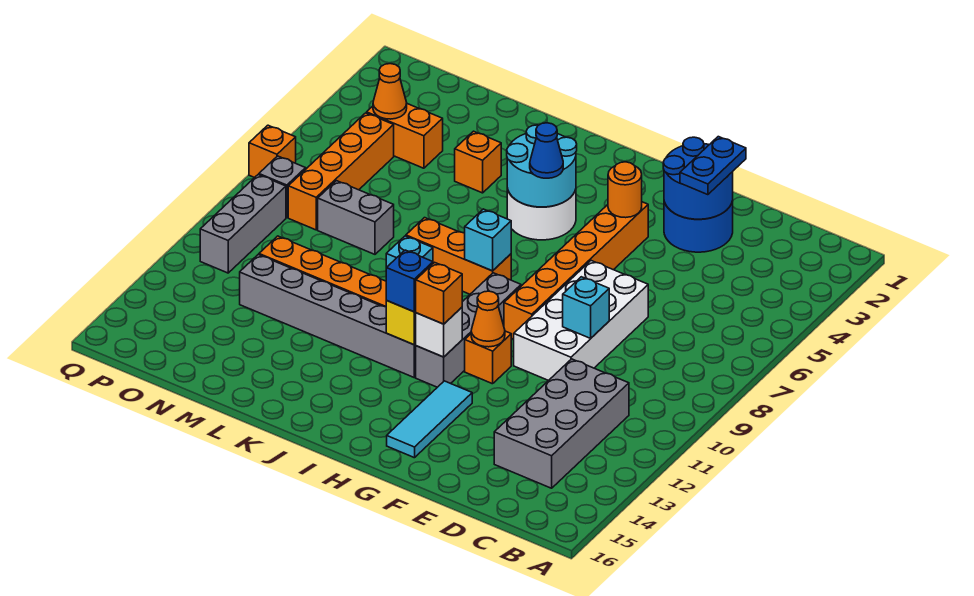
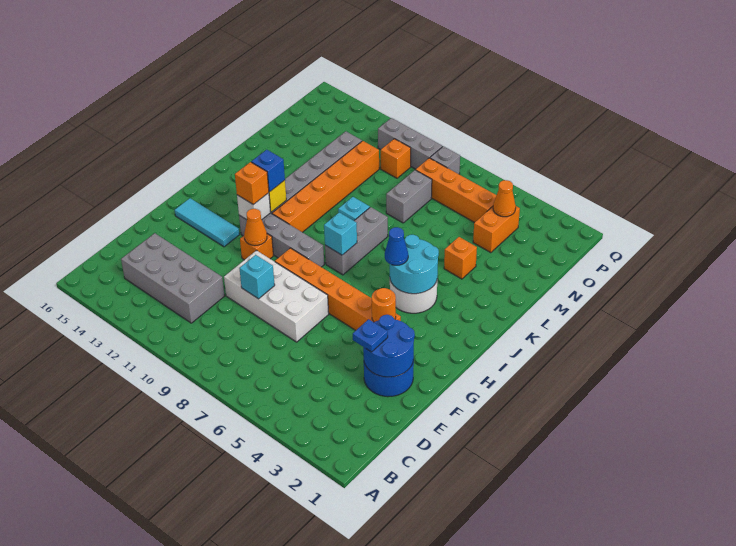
blue plate E2:E3 level 3 -> blue plate E3 level 3
orange brick I8:K8 level 1 -> grey brick I8:K8 level 1
orange brick Q7 level 1 -> orange brick O10 level 1

